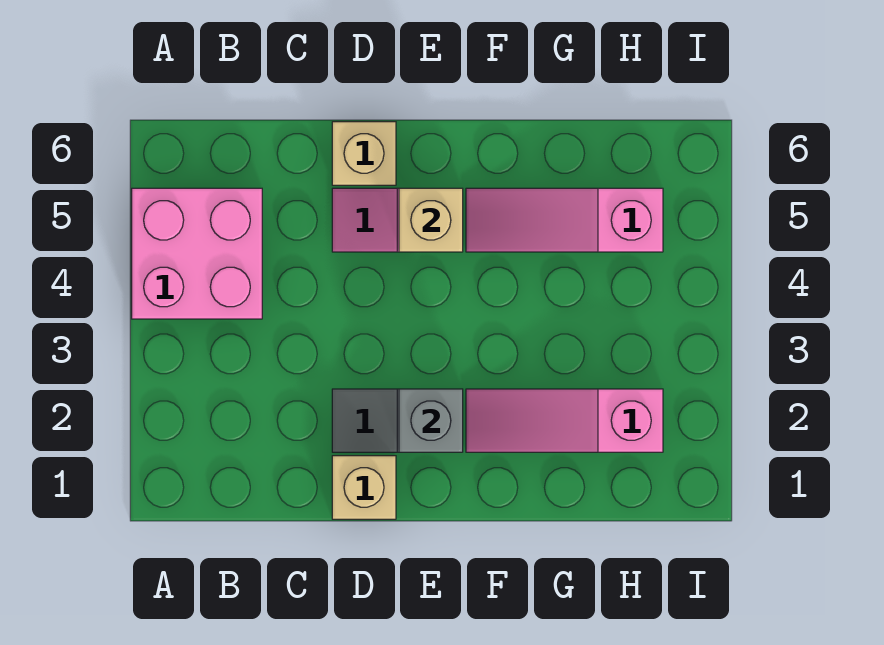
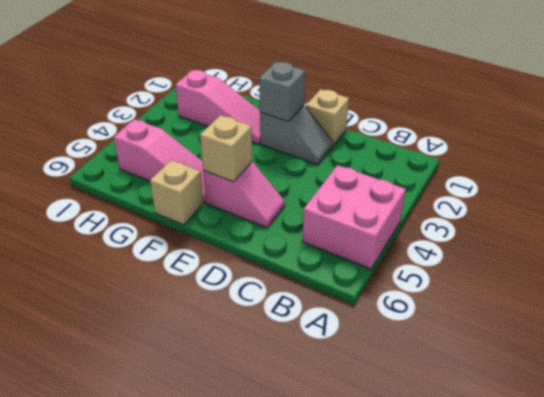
tan brick D6 level 1 -> tan brick F6 level 1

